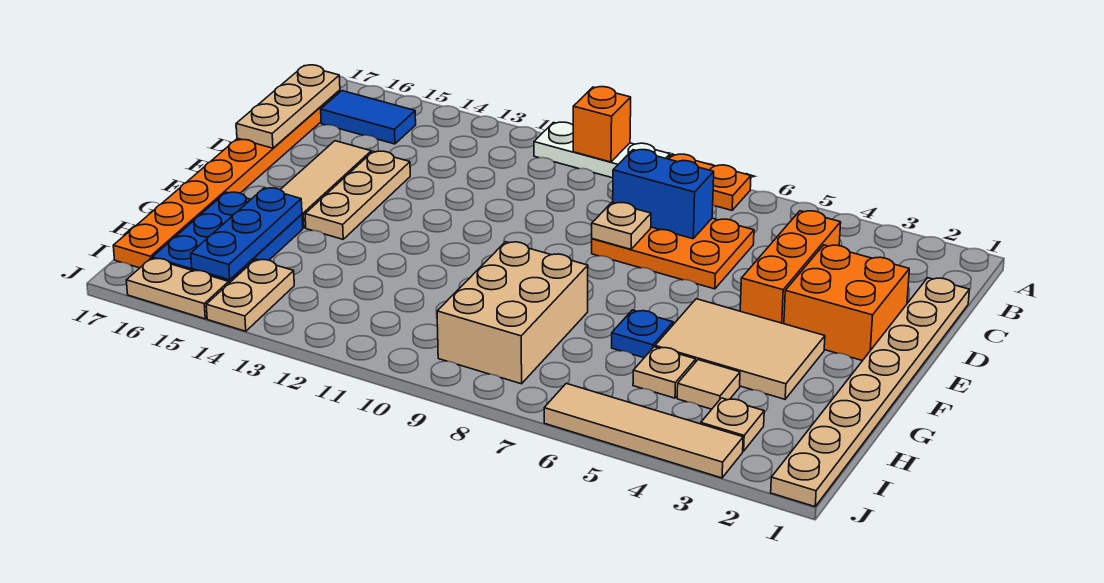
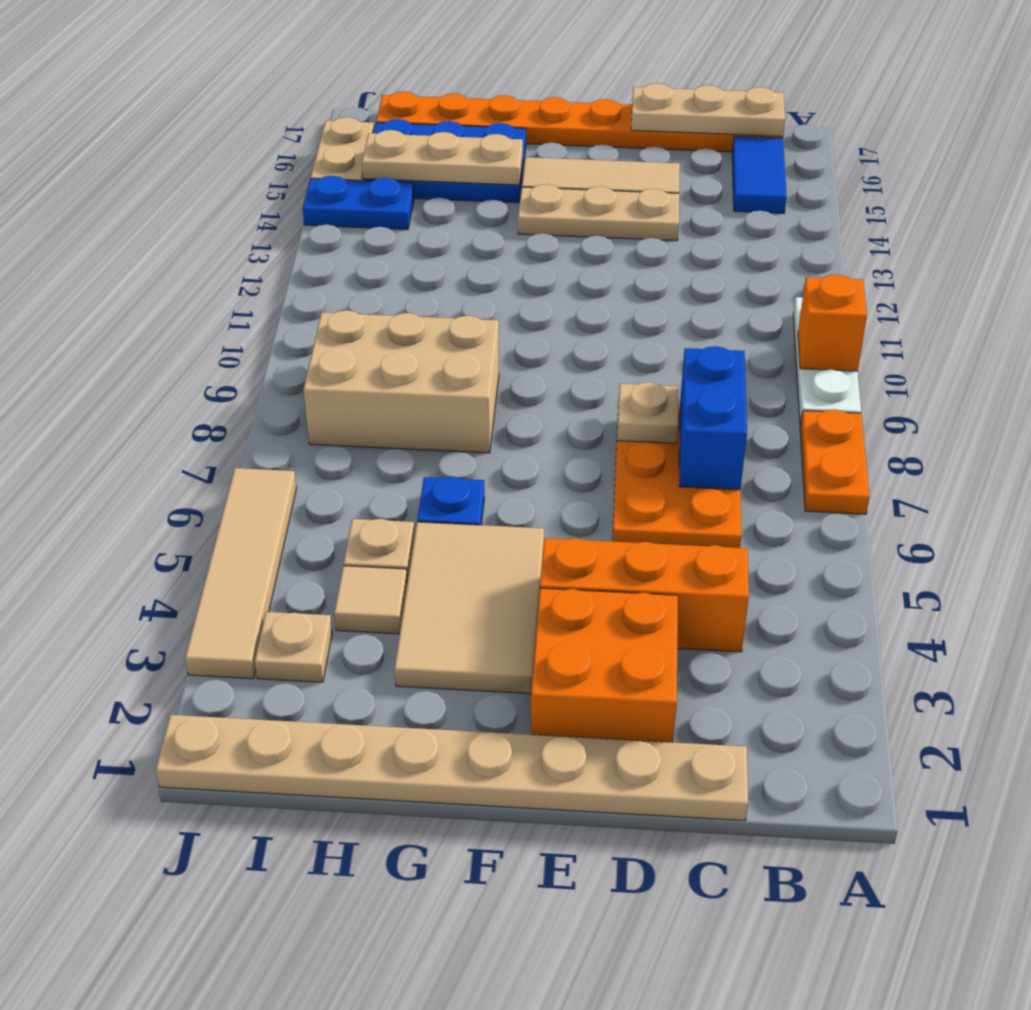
blue plate G15:I15 level 2 -> tan plate G15:I15 level 2
tan plate I14:J14 level 1 -> blue plate I14:J14 level 1

